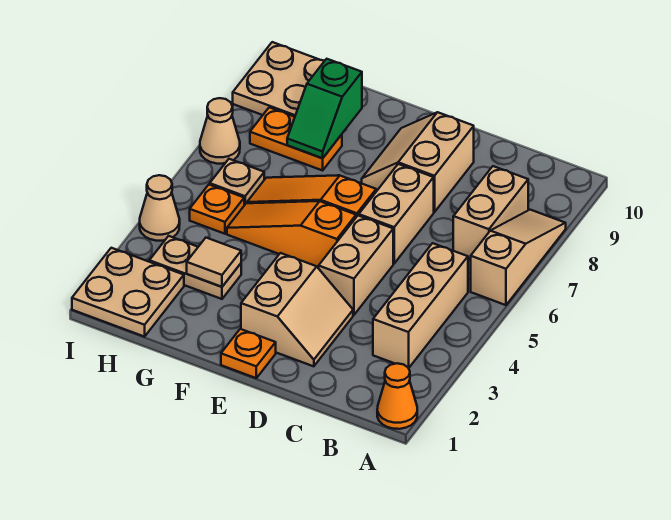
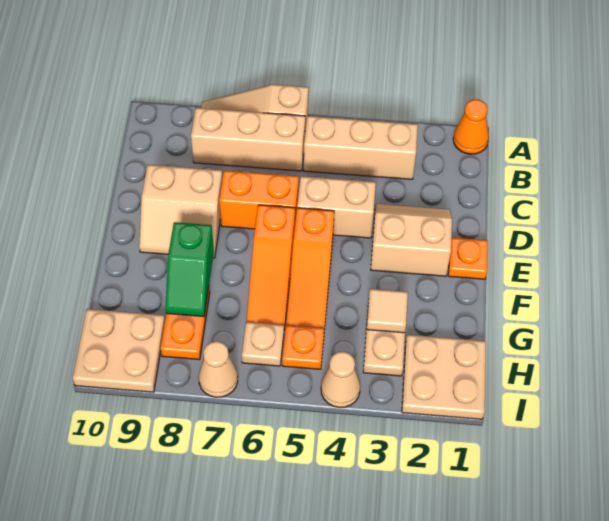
tan brick B7:B8 level 1 -> tan brick B6:B8 level 1
tan brick D6:D7 level 1 -> orange brick D6:D7 level 1
green slope G8:G9 level 2 top 9 -> green slope F8:G8 level 2 top F

